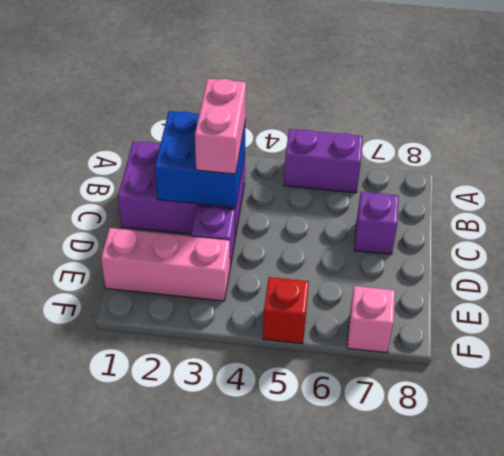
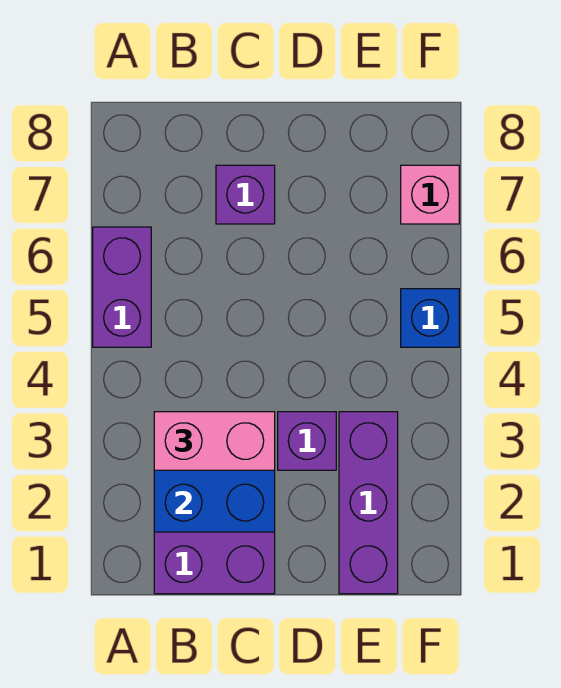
pink brick E1:E3 level 1 -> purple brick E1:E3 level 1
red brick F5 level 1 -> blue brick F5 level 1

